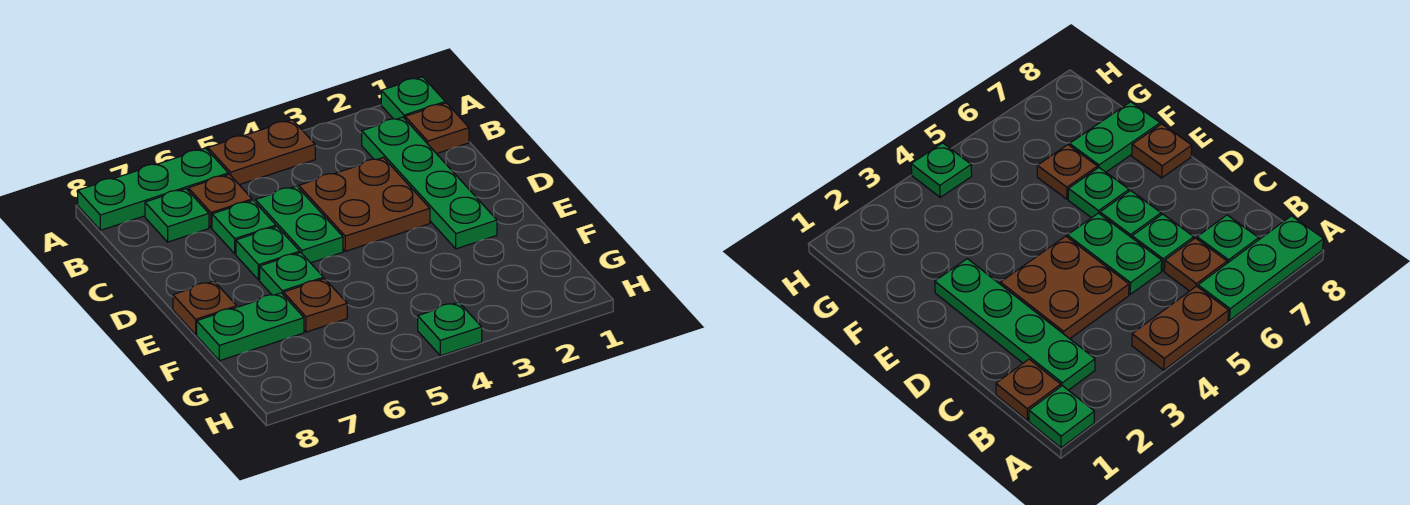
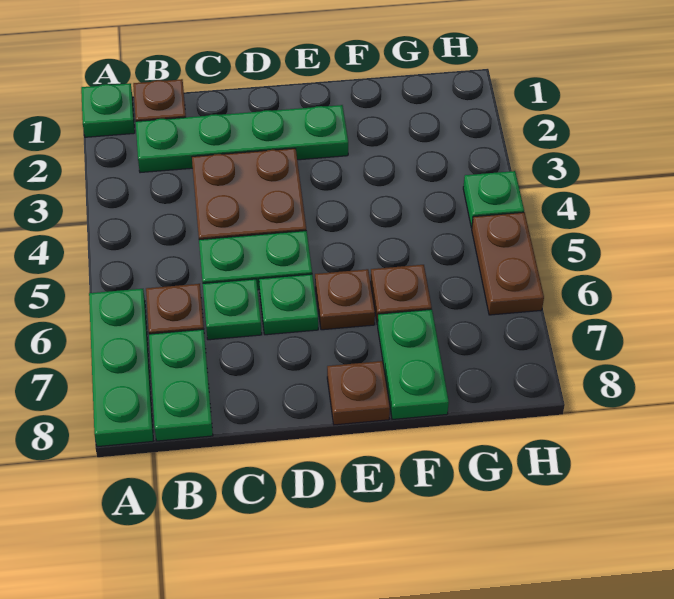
brown plate A4:A5 level 1 -> brown plate H5:H6 level 1
green plate B7 level 1 -> green plate B7:B8 level 1
green plate E6 level 1 -> brown plate E6 level 1

